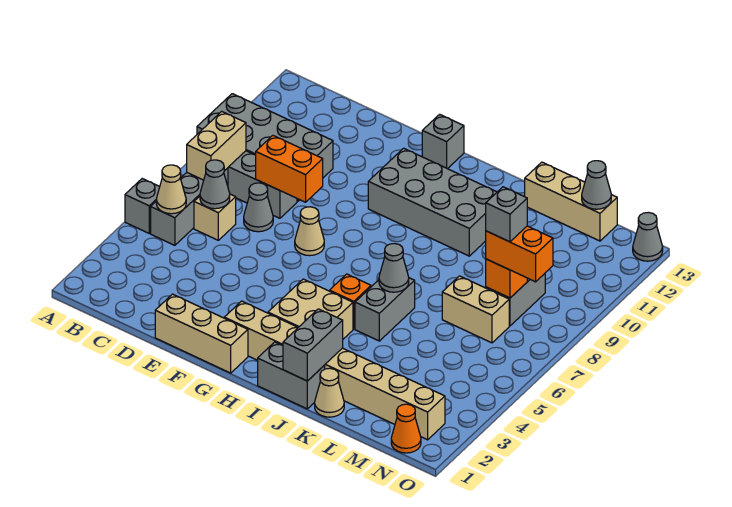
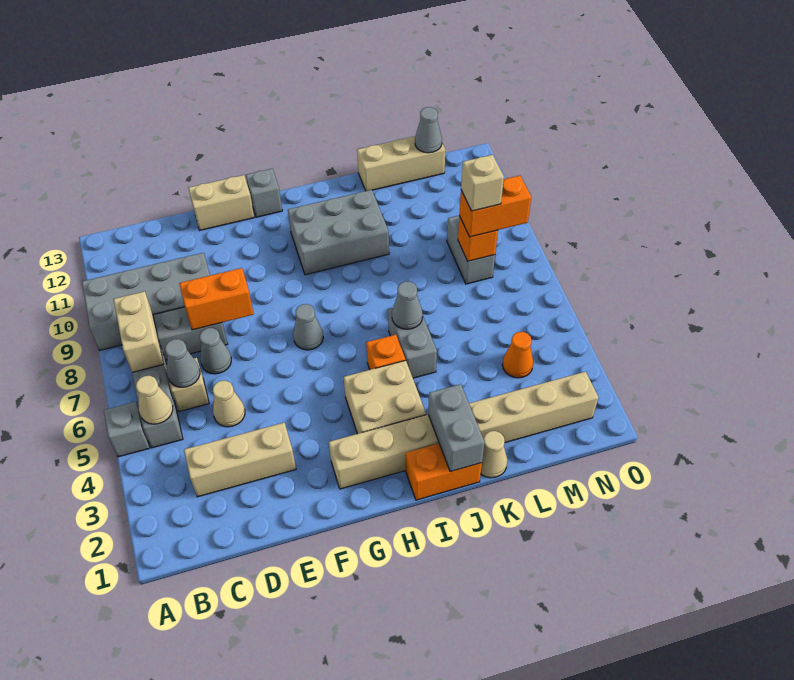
tan brick E1:G1 level 1 -> tan brick C3:E3 level 1
tan cone F7 level 1 -> tan cone D5 level 1
grey brick G10:J11 level 1 -> grey brick H10:J11 level 1
grey brick I1:J1 level 1 -> orange brick I1:J1 level 1
tan brick L7:M7 level 1 -> tan brick E13:F13 level 1
grey brick M8 level 4 -> tan brick M8 level 4
orange cone N1 level 1 -> orange cone M4 level 1
grey cone O13 level 1 -> grey cone G7 level 1

